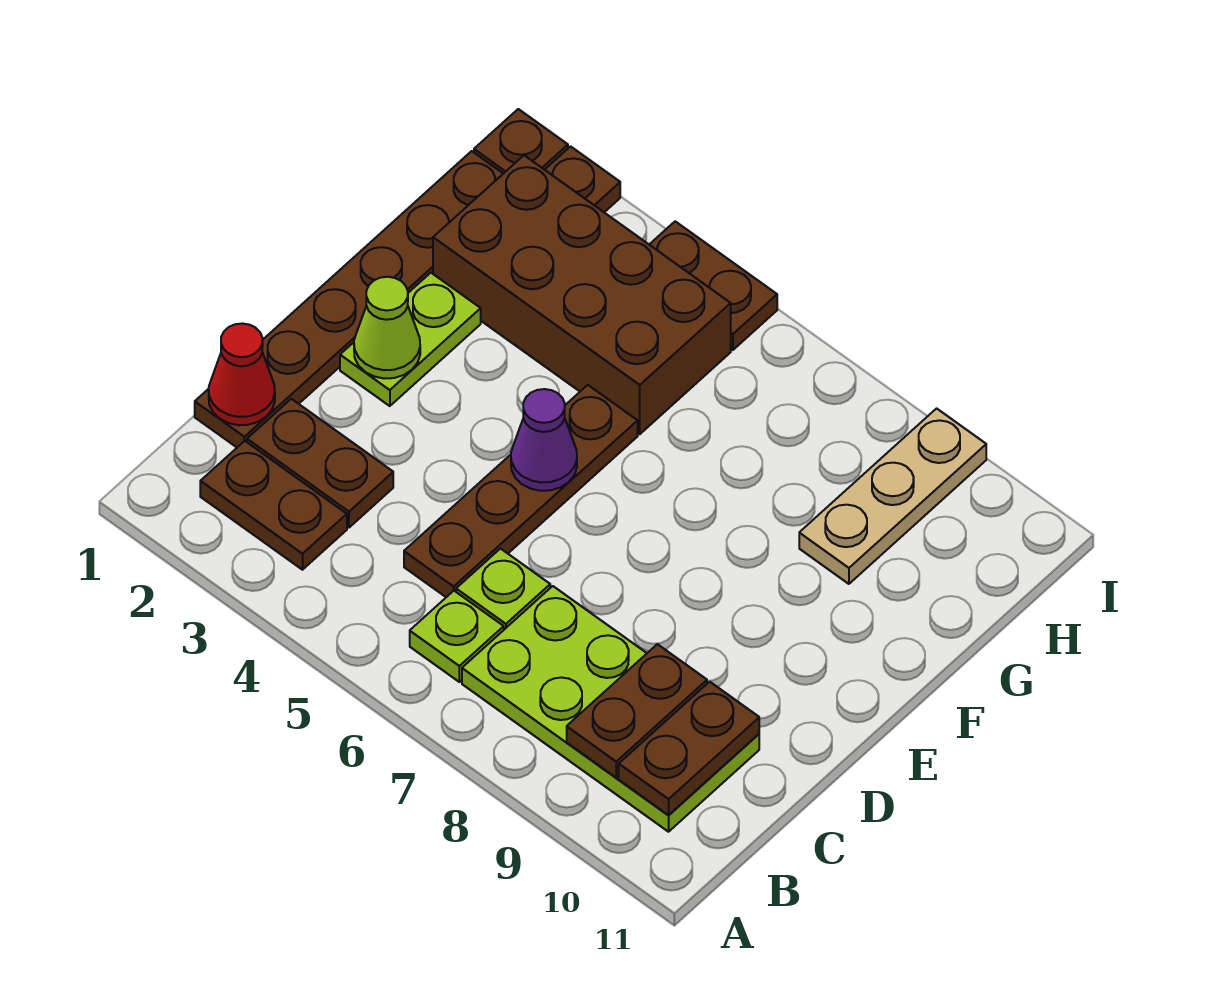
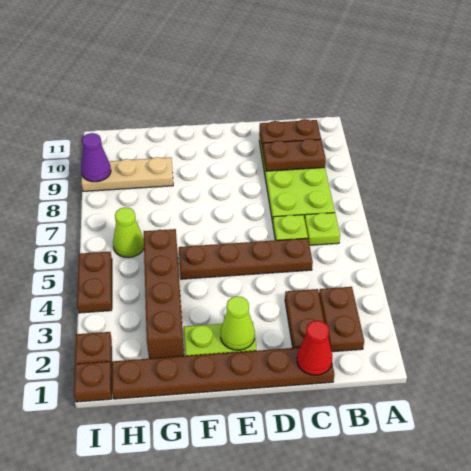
purple cone E5 level 2 -> purple cone I9 level 2
brown brick G2:H5 level 1 -> brown brick G2:G5 level 1
none -> lime cone H6 level 1

